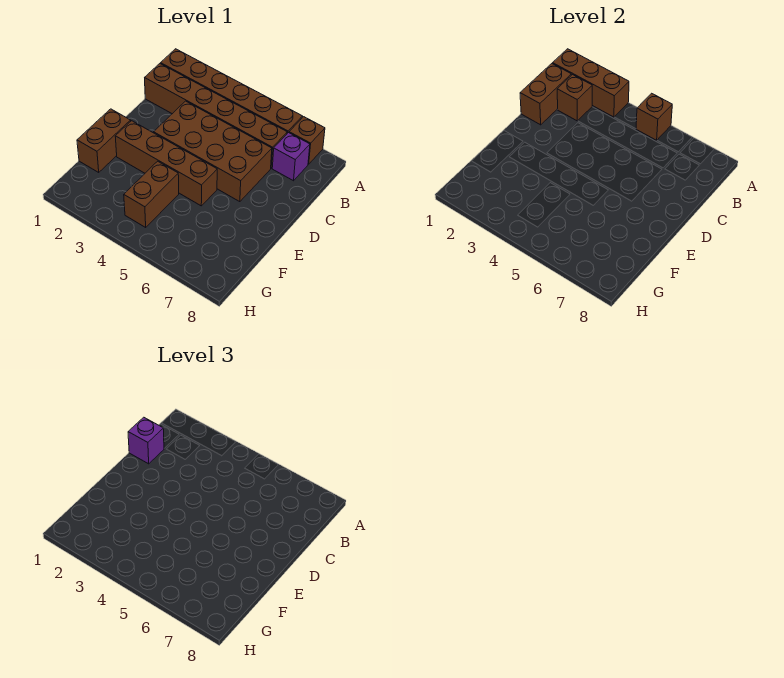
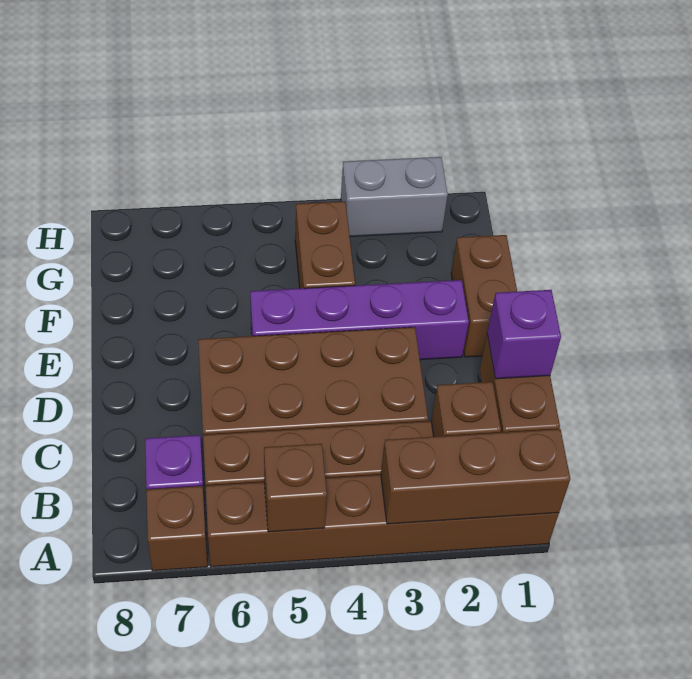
brown brick E2:E5 level 1 -> purple brick E2:E5 level 1
none -> grey brick H2:H3 level 1

